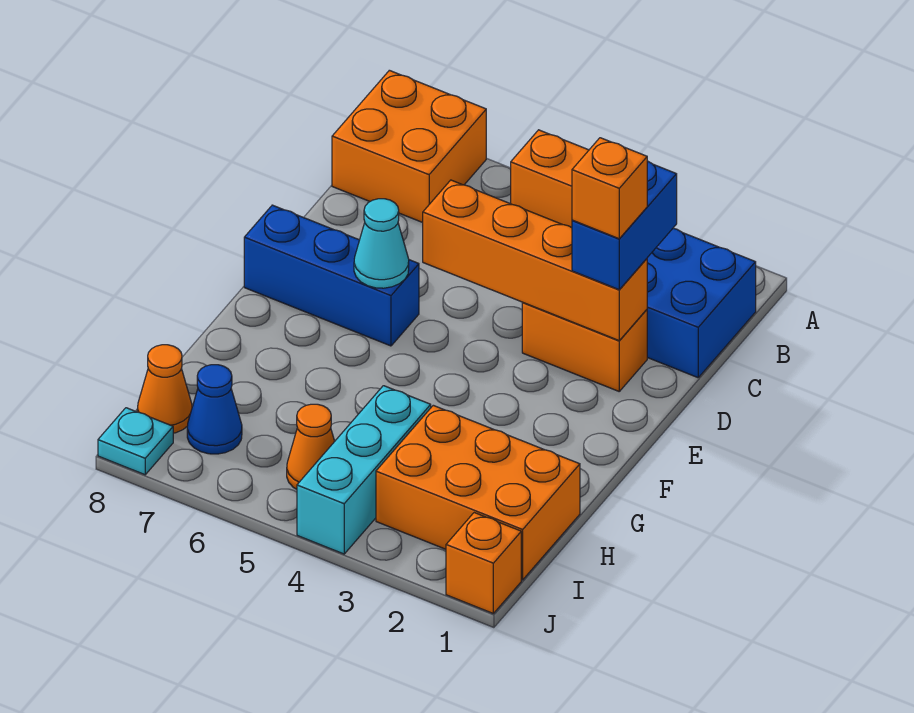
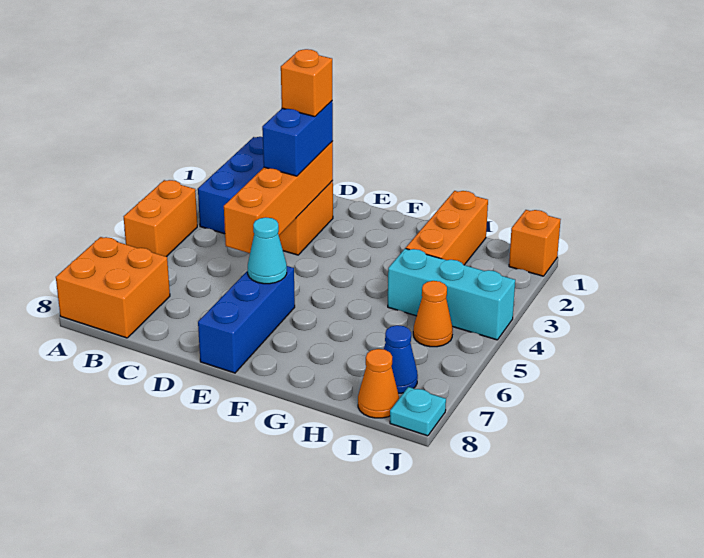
blue brick C2:D2 level 3 -> blue brick D2:D3 level 3
orange brick H1:I3 level 1 -> orange brick H1:H3 level 1

